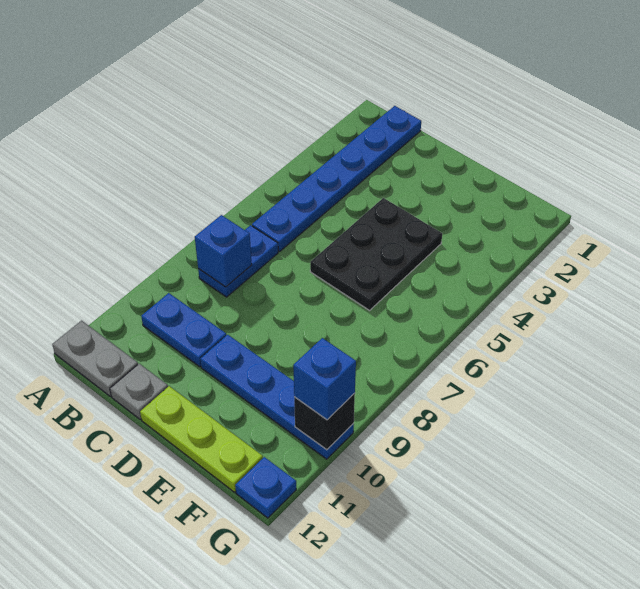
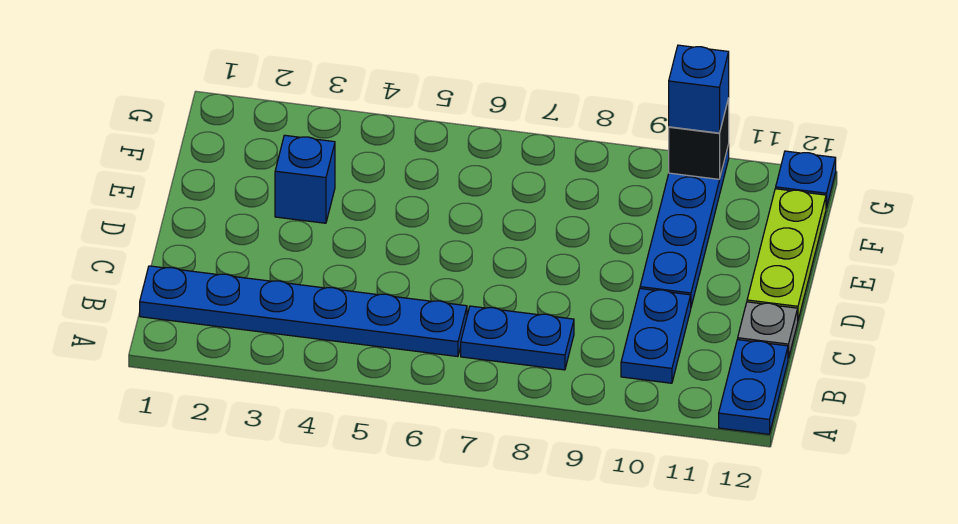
grey plate A12:B12 level 1 -> blue plate A12:B12 level 1
blue brick B8 level 2 -> blue brick E3 level 1
black plate D4:E6 level 1 -> none

